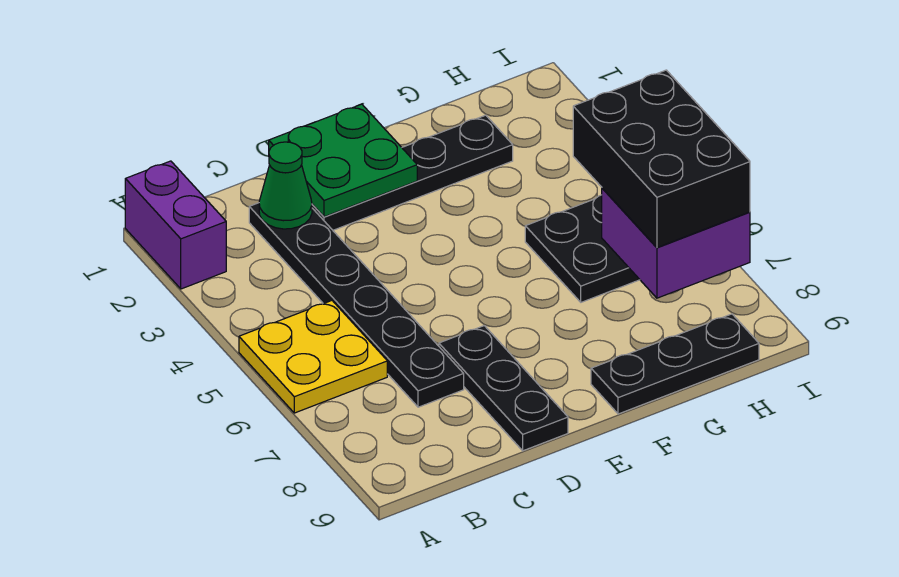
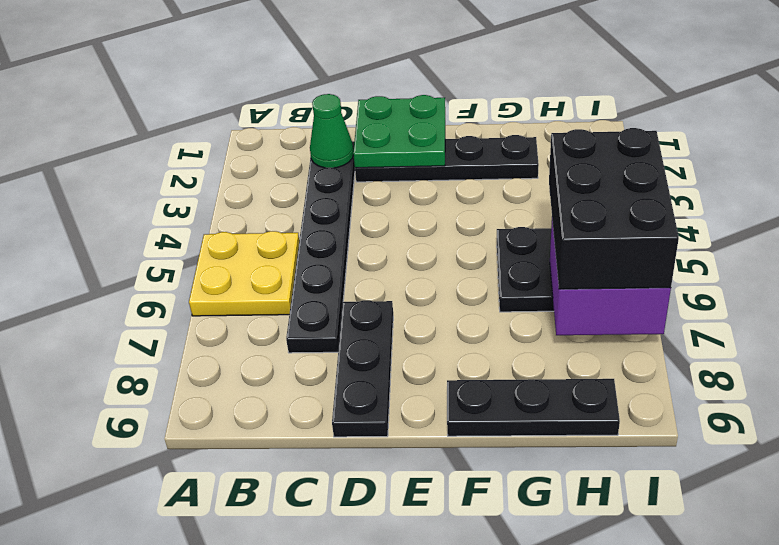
purple brick A1:A2 level 1 -> none

